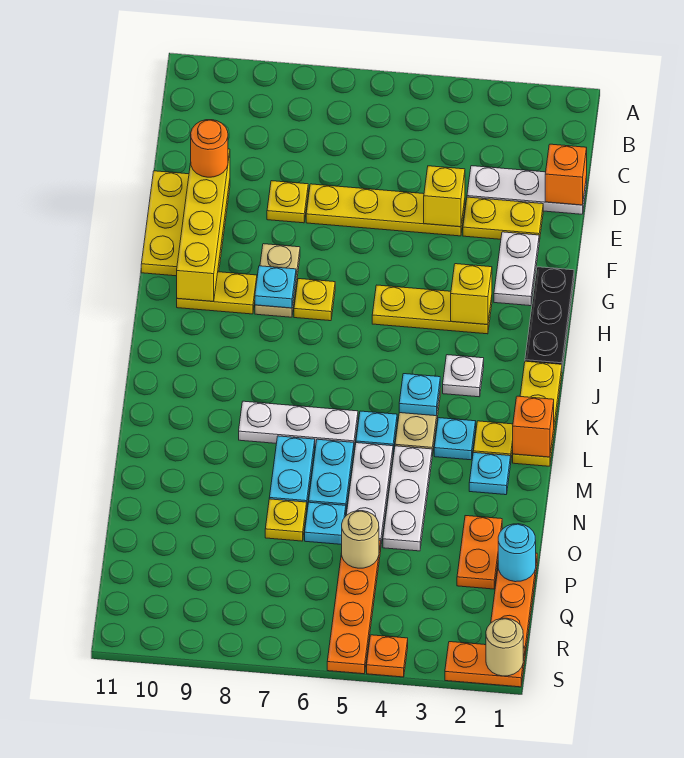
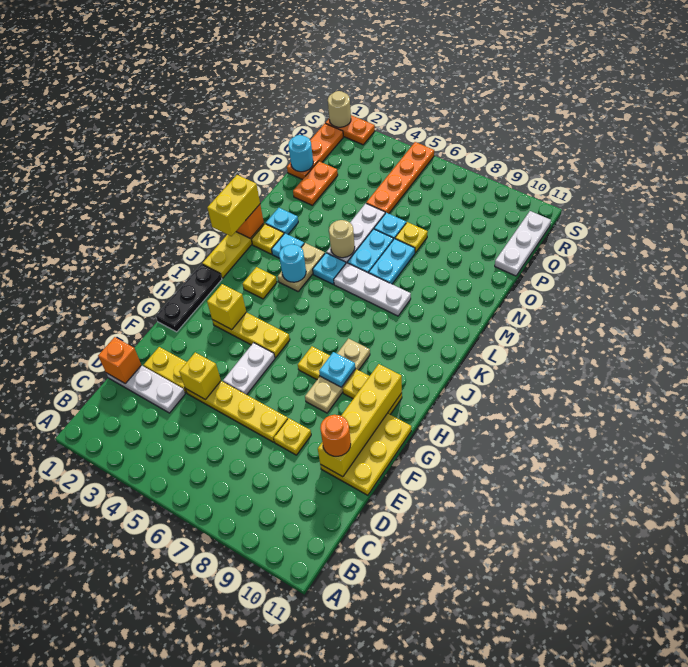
white plate F2:G2 level 1 -> white plate F5:G5 level 1
tan plate G8:H8 level 1 -> tan plate G8:I8 level 1
white plate J3 level 1 -> yellow plate J3 level 1
none -> yellow brick K1:L1 level 3
cyan plate K4 level 2 -> cyan round brick K4 level 2
white plate M4:O4 level 1 -> white plate P11:R11 level 1
tan round brick P5 level 2 -> tan round brick M5 level 2
orange plate S4 level 1 -> none

